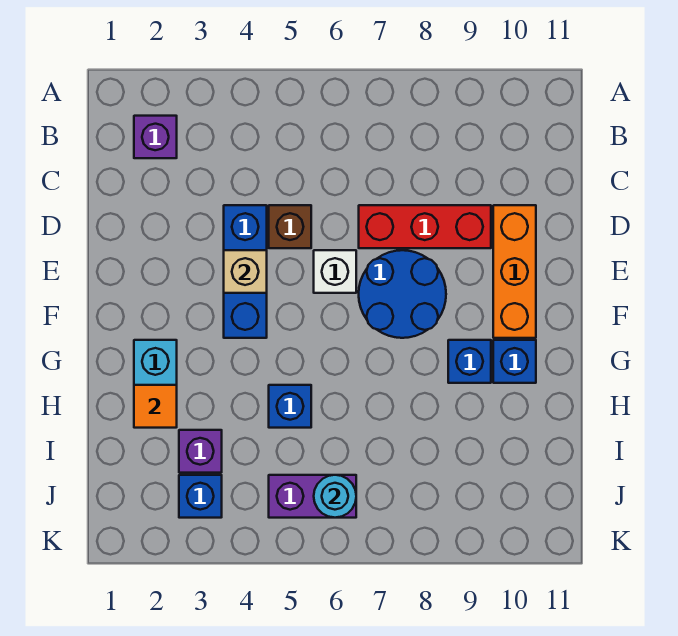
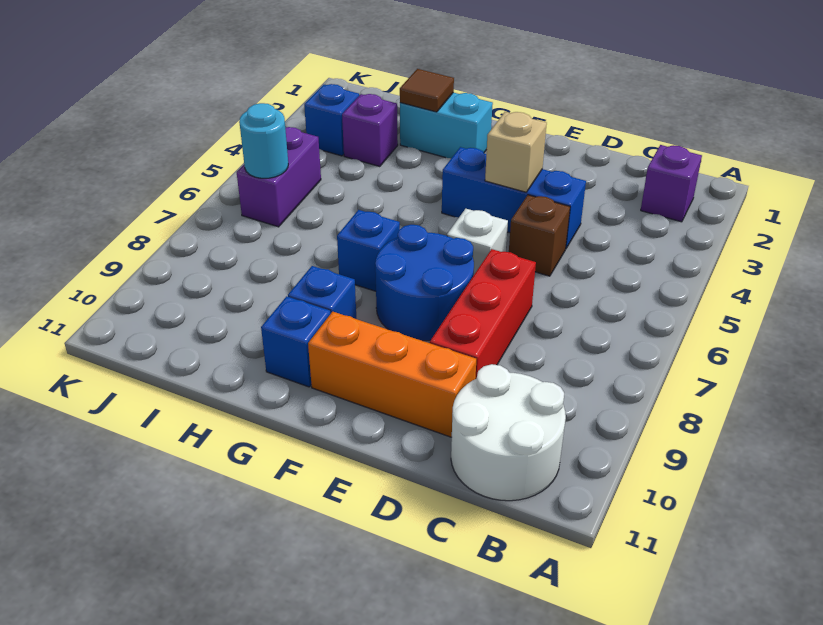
none -> white round brick B10:C11 level 1
orange tile H2 level 2 -> brown tile H2 level 2
blue brick H5 level 1 -> blue brick G7 level 1

